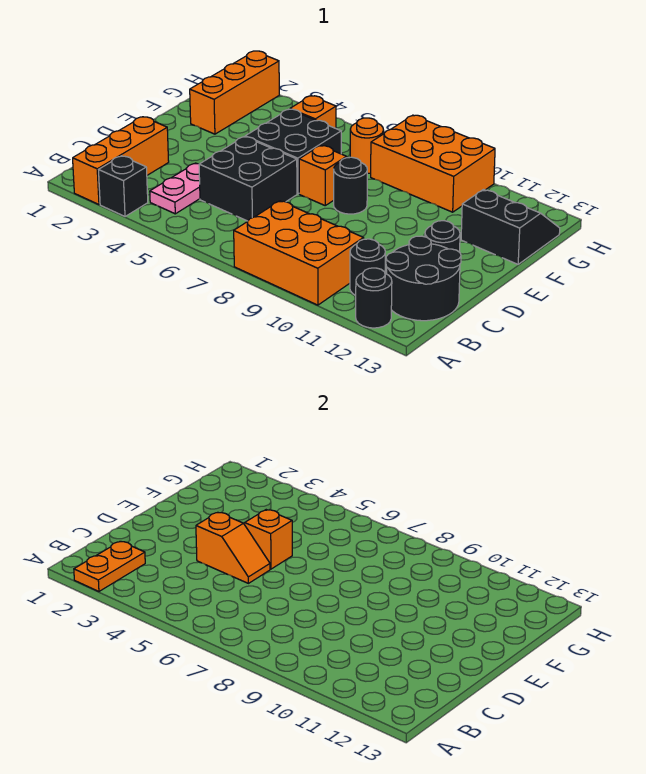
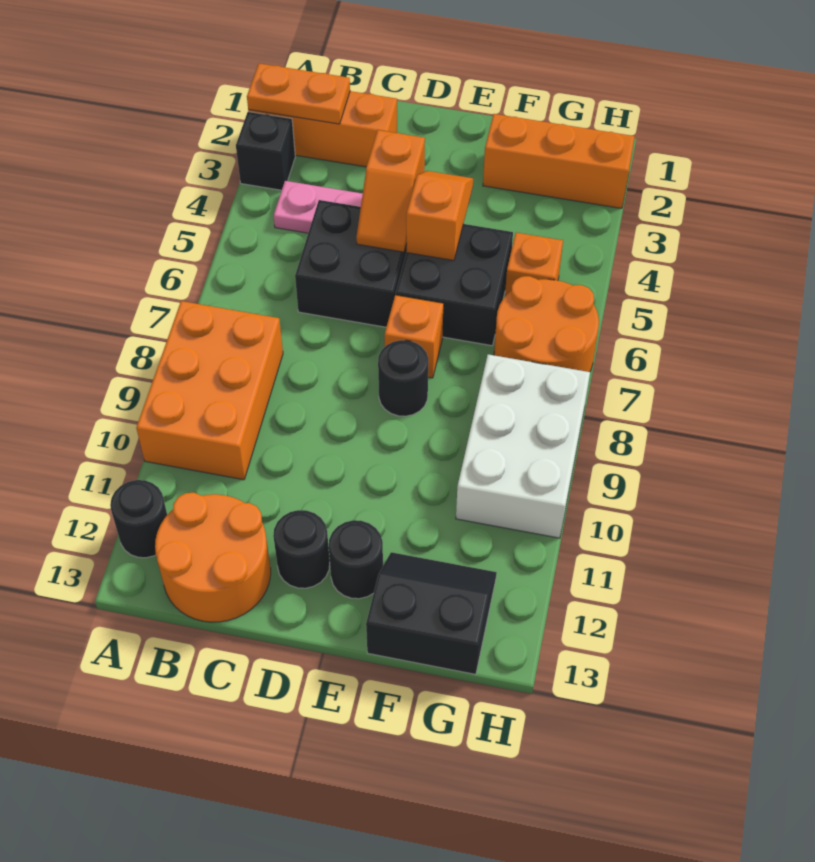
black round brick B11 level 1 -> black round brick E12 level 1
black round brick B12:C13 level 1 -> orange round brick B12:C13 level 1
black slope F12:G13 level 1 top F -> black slope F12:G13 level 1 top 13
orange round brick G7 level 1 -> orange round brick G6:H7 level 1
orange brick G8:H10 level 1 -> white brick G8:H10 level 1

